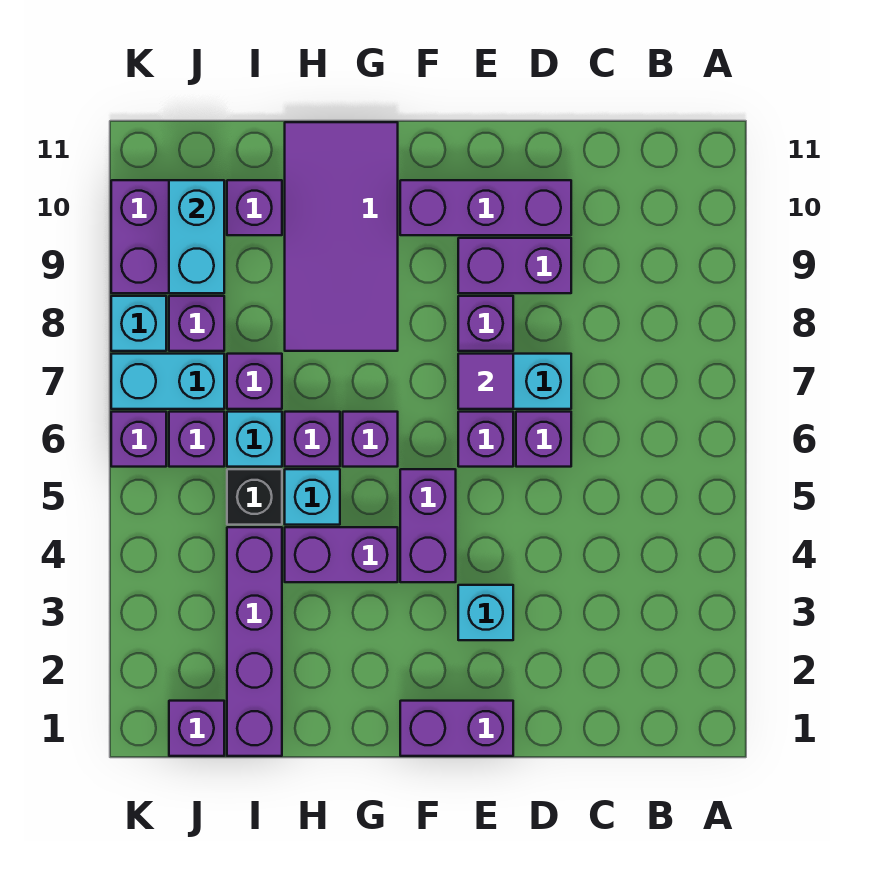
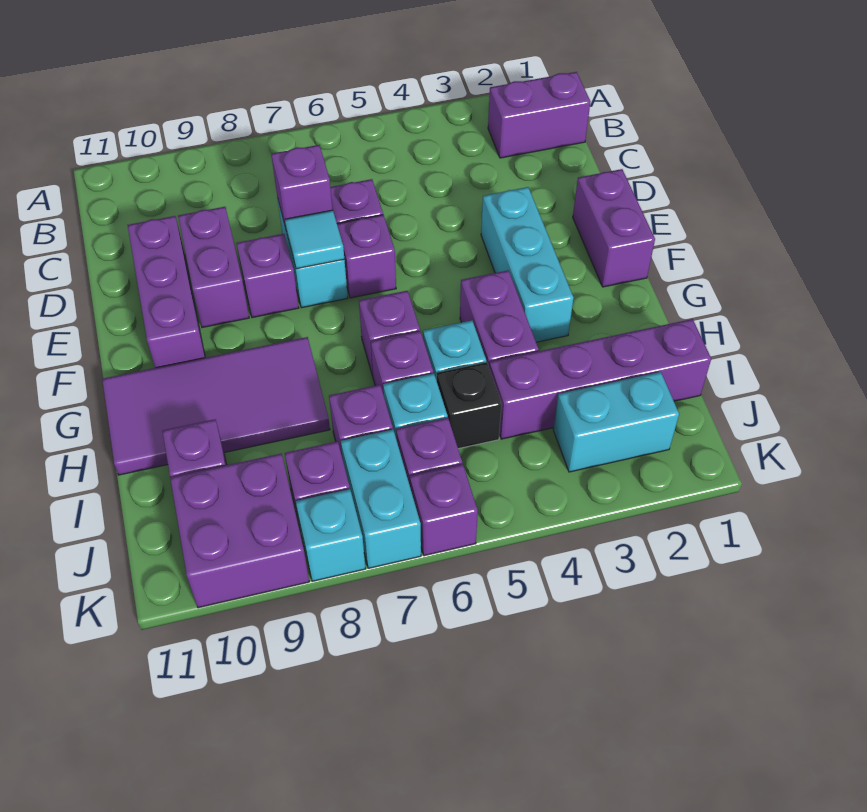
cyan brick E3 level 1 -> cyan brick E3:G3 level 1
purple tile E7 level 2 -> cyan tile E7 level 2
purple brick F4:F5 level 1 -> purple brick B1:B2 level 1
purple brick J1 level 1 -> purple brick D7 level 2
cyan brick J9:J10 level 2 -> cyan brick J2:J3 level 1

